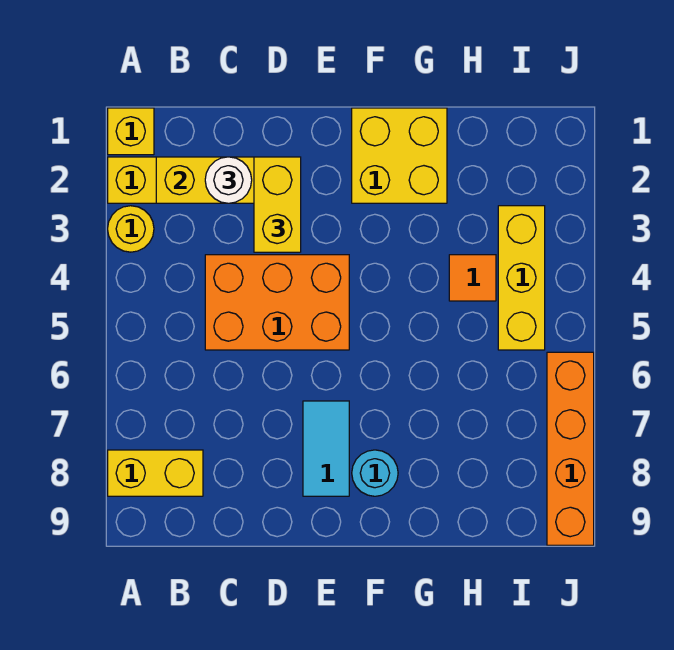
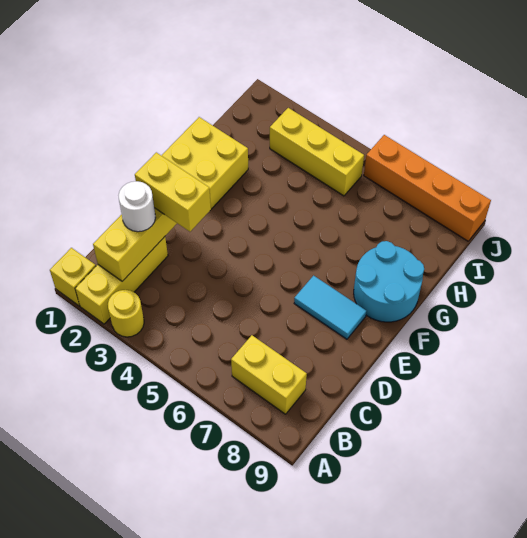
yellow brick A8:B8 level 1 -> yellow brick B7:B8 level 1
orange brick C4:E5 level 1 -> none
cyan round brick F8 level 1 -> cyan round brick F8:G9 level 1
orange tile H4 level 1 -> none

